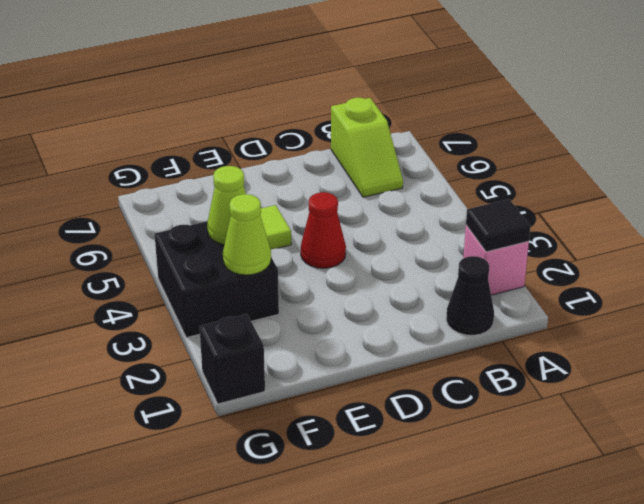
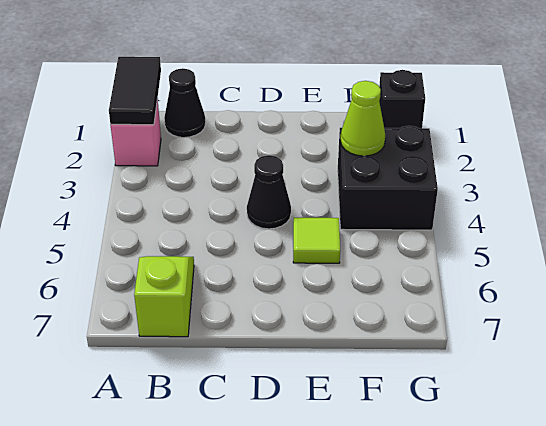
black tile A2 level 2 -> black tile A1:A2 level 2
red cone D4 level 1 -> black cone D4 level 1
lime cone F4 level 2 -> none

